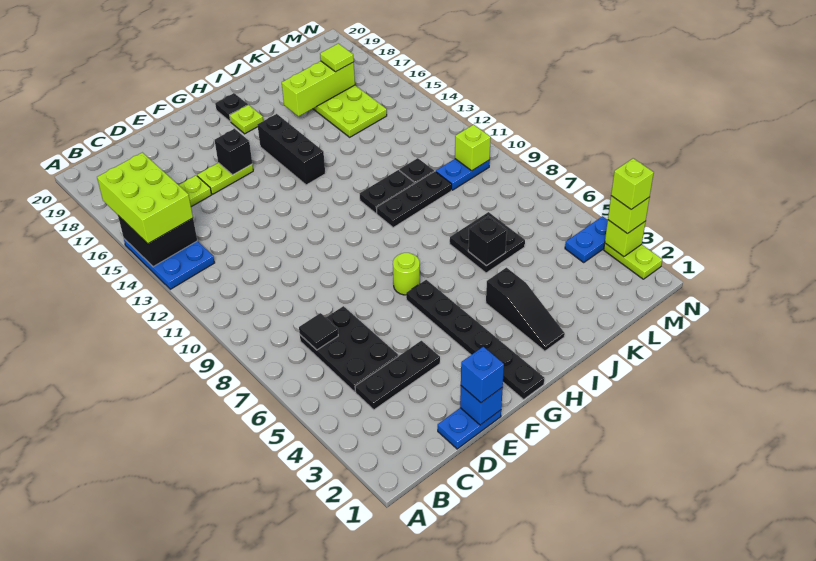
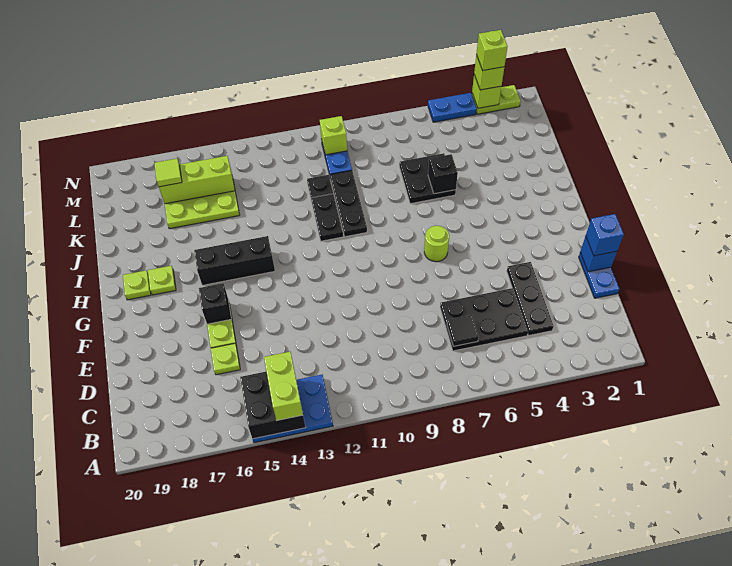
lime brick A14:B16 level 3 -> lime brick A14:B14 level 3
black plate G1:G6 level 1 -> none
black plate H19 level 1 -> lime plate H19 level 1
black slope I2:I4 level 1 top 4 -> none
lime brick J17:L17 level 2 -> lime brick L15:L17 level 2
blue plate M4:N4 level 1 -> blue plate N4:N5 level 1

